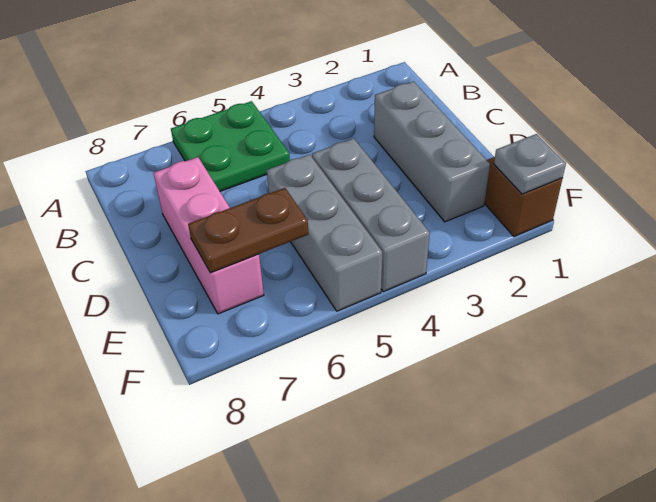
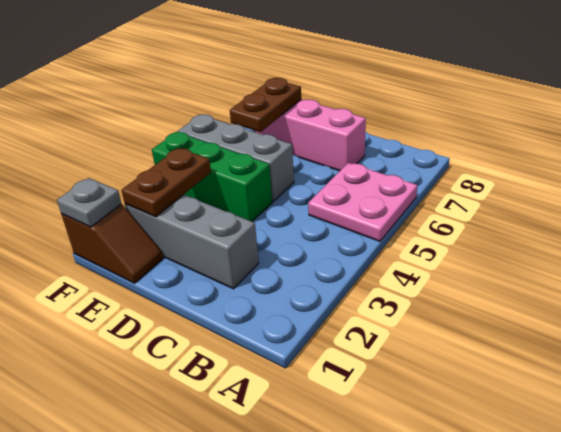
green plate A5:B6 level 1 -> pink plate A5:B6 level 1
grey brick D4:F4 level 1 -> green brick D4:F4 level 1
none -> brown plate E2:E3 level 2

